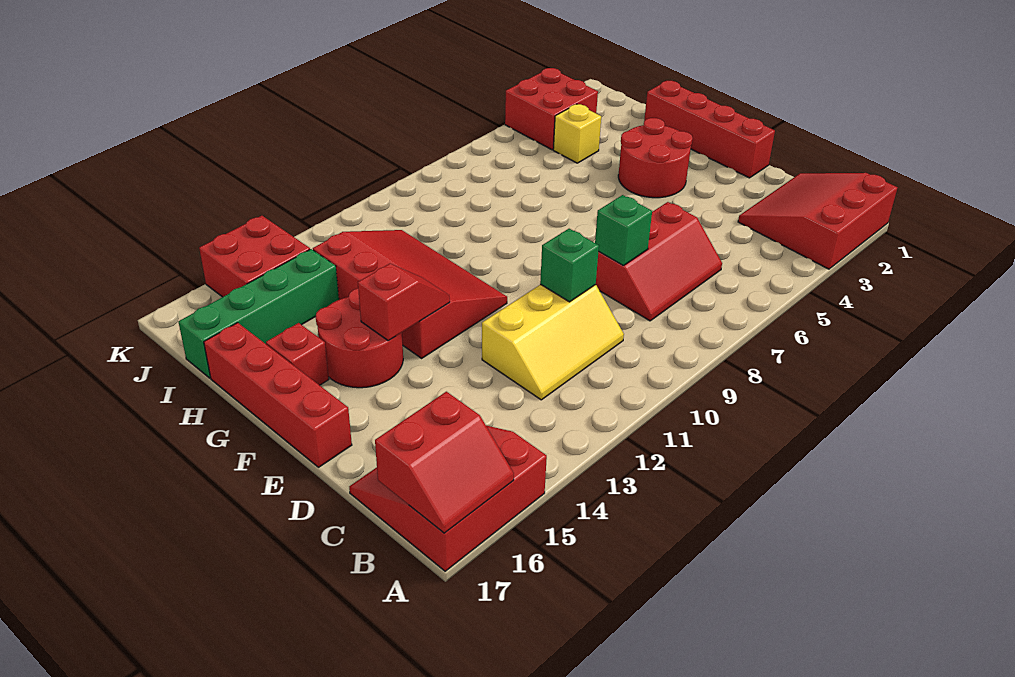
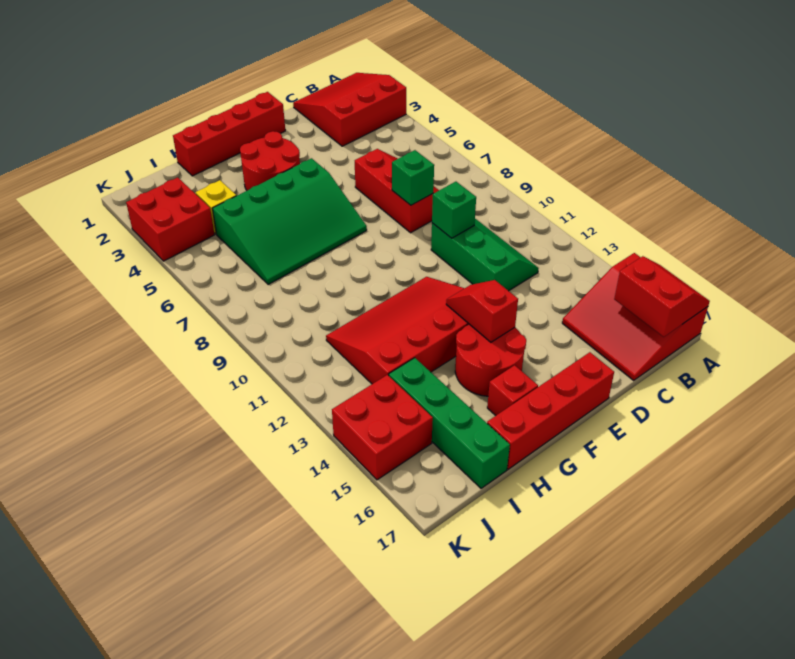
red slope A1:C3 level 1 top A -> red slope A1:C3 level 1 top 3
yellow slope C10:D12 level 1 top D -> green slope C10:D12 level 1 top D
none -> green slope F5:I7 level 1 top 5

